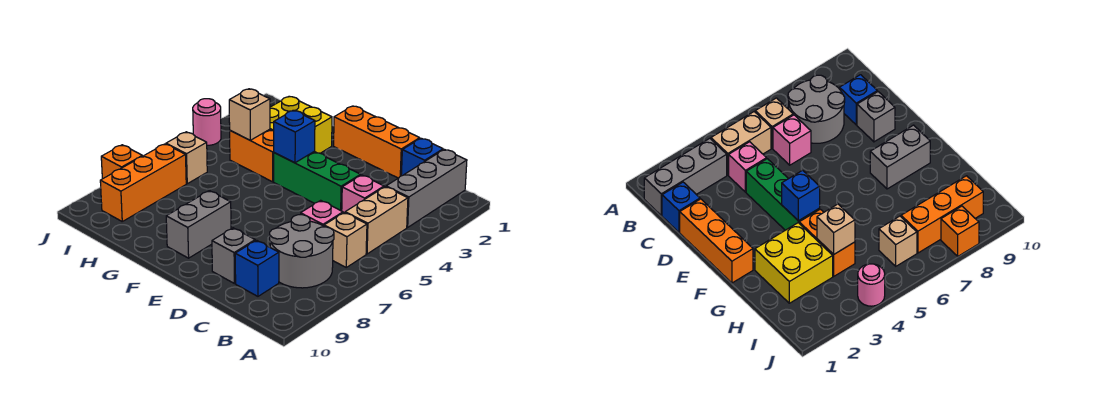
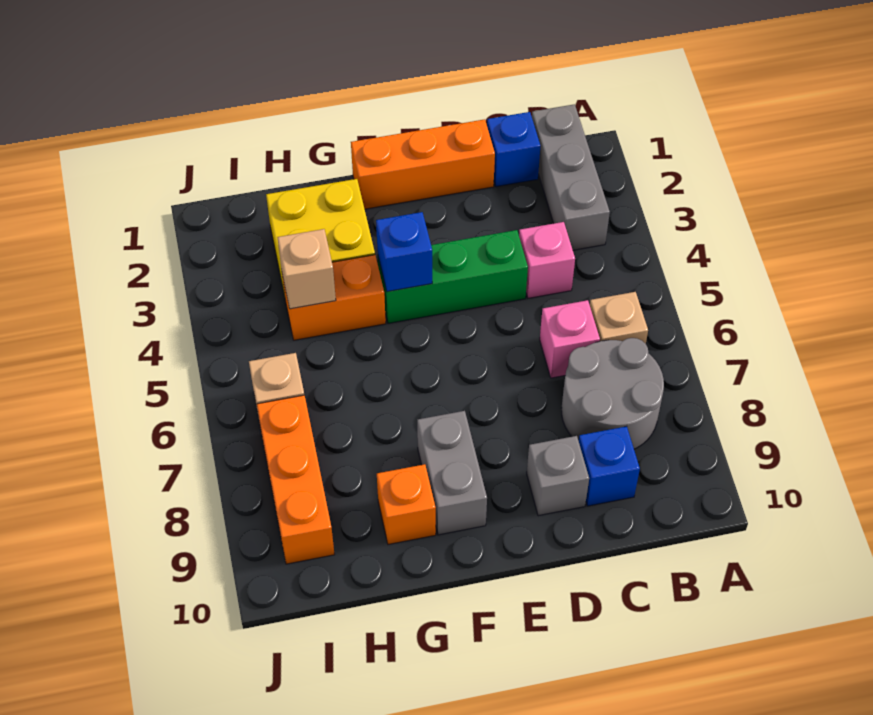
tan brick B4:B5 level 1 -> none
pink round brick J4 level 1 -> none
orange brick J8 level 1 -> orange brick G9 level 1

